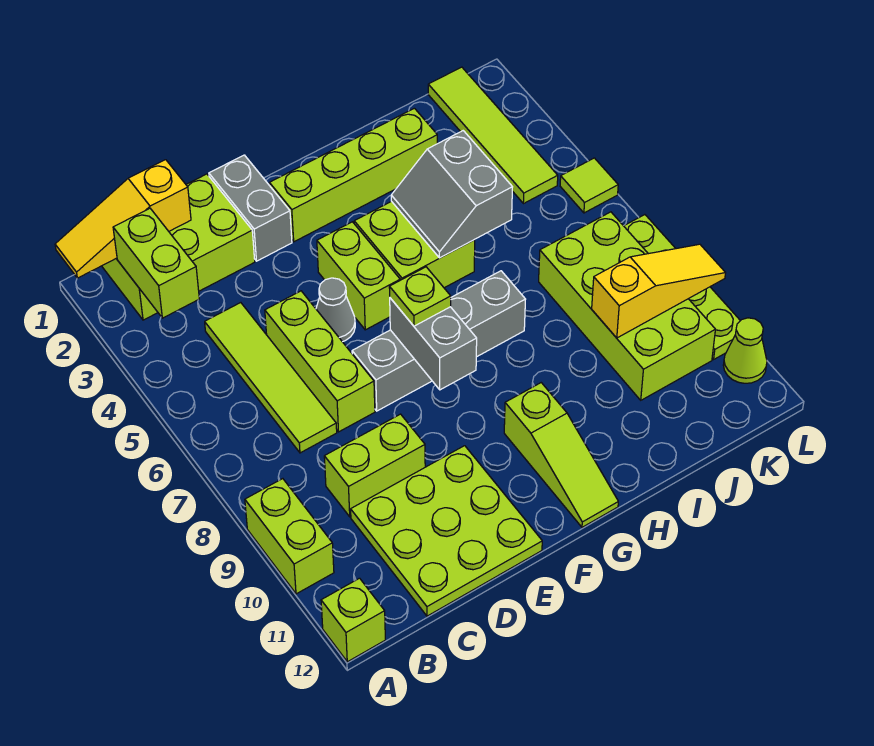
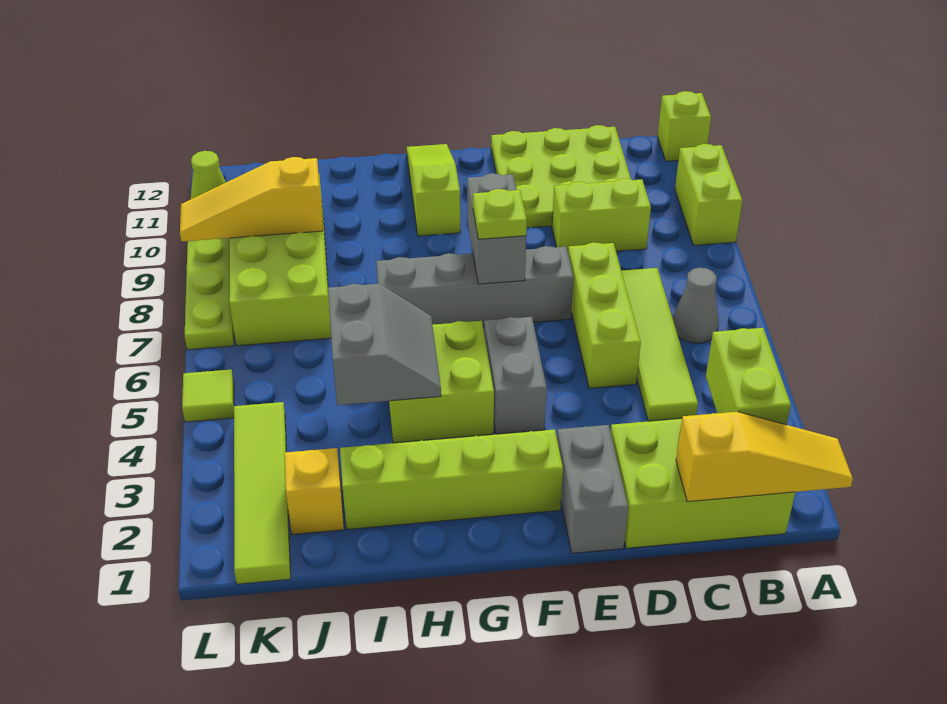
grey cone E5 level 1 -> grey cone B6 level 1
lime brick F4:F5 level 1 -> grey brick F4:F5 level 1
none -> yellow brick J2 level 1

